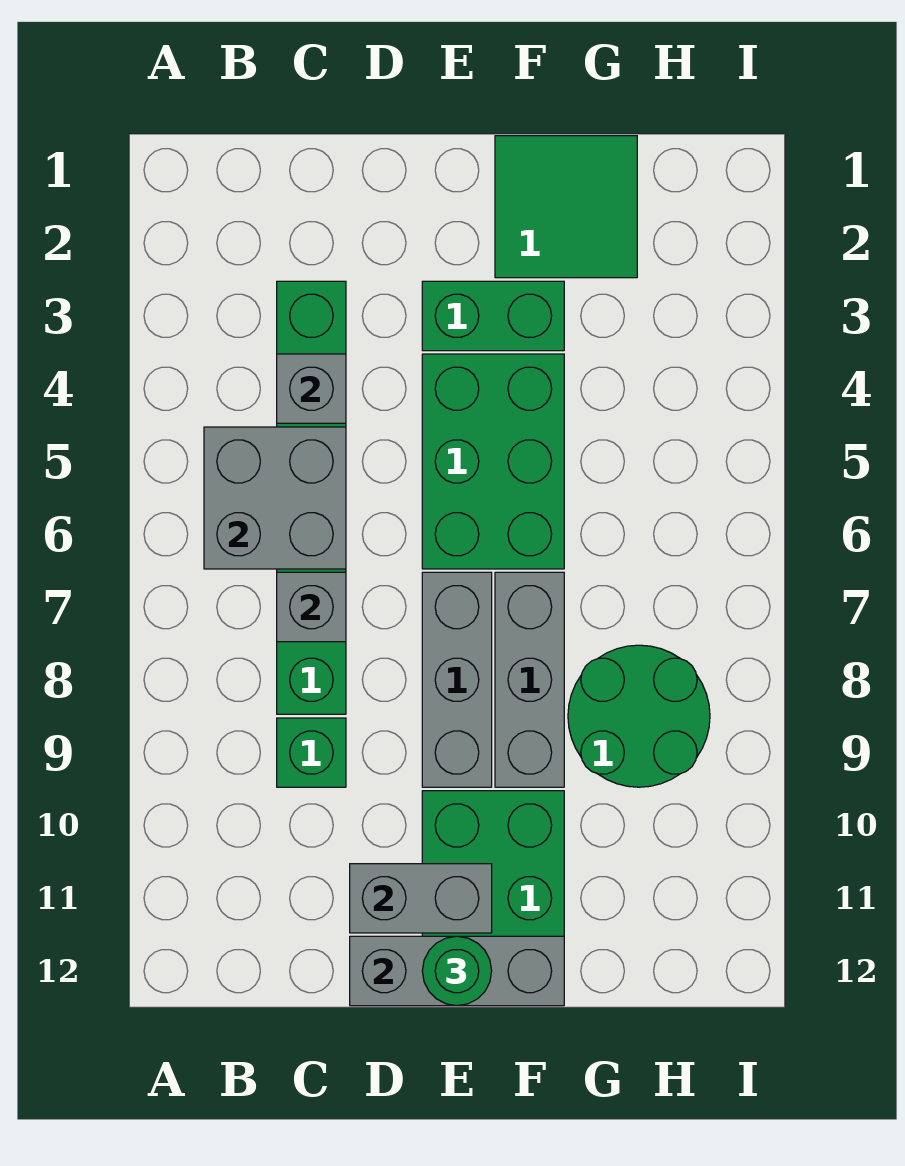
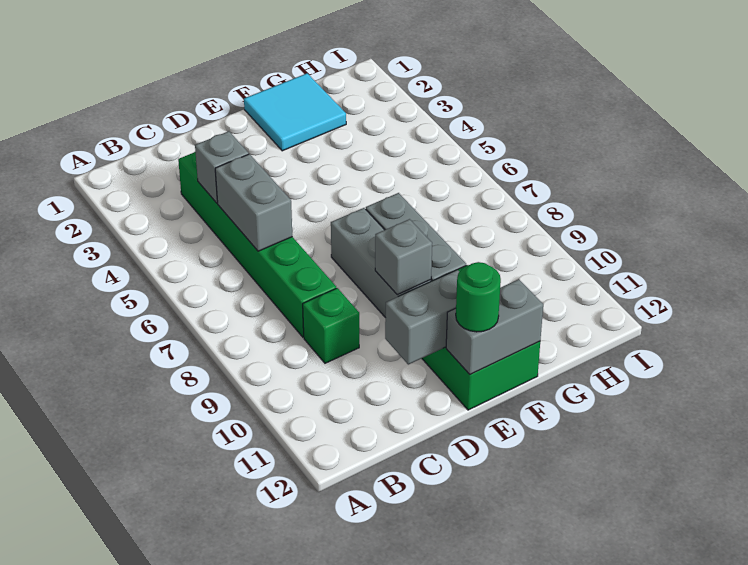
grey brick B5:C6 level 2 -> grey brick C5:C6 level 2
grey brick C7 level 2 -> grey brick E9 level 2
grey brick D12:F12 level 2 -> grey brick E12:F12 level 2
green brick E3:F3 level 1 -> none
green brick E4:F6 level 1 -> none
green tile F1:G2 level 1 -> cyan tile F1:G2 level 1
green round brick G8:H9 level 1 -> none

